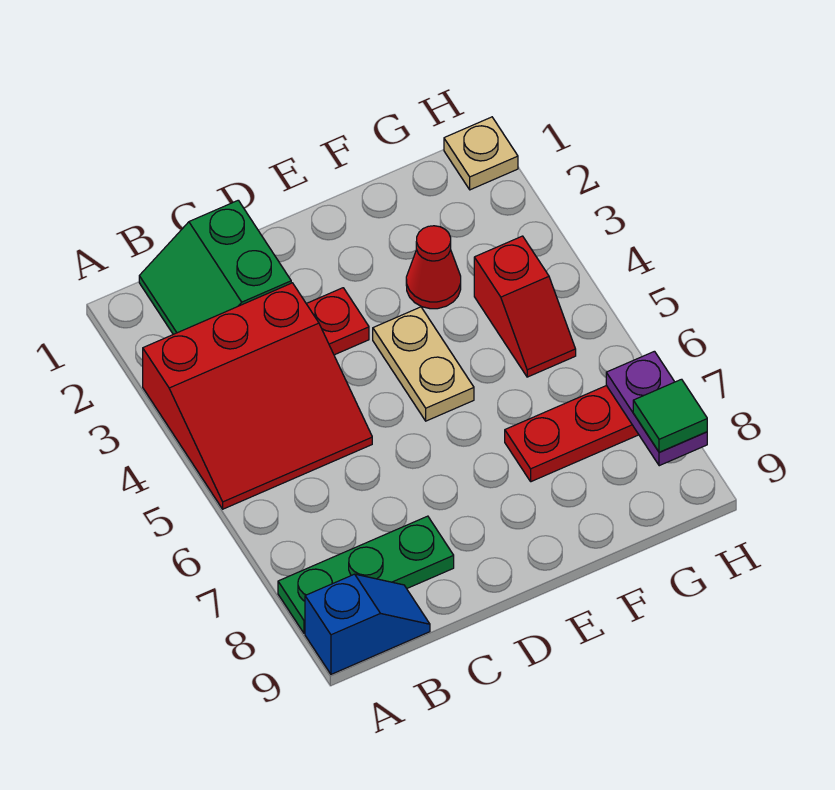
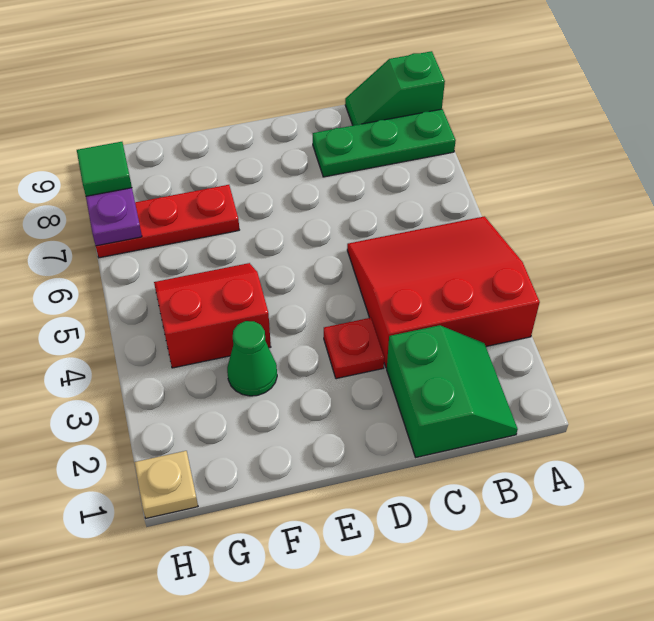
blue slope A9:B9 level 1 top A -> green slope A9:B9 level 1 top A
tan plate E4:E5 level 1 -> none
red cone F3 level 1 -> green cone F3 level 1
red slope G4:G5 level 1 top 4 -> red slope F4:G5 level 1 top 4

